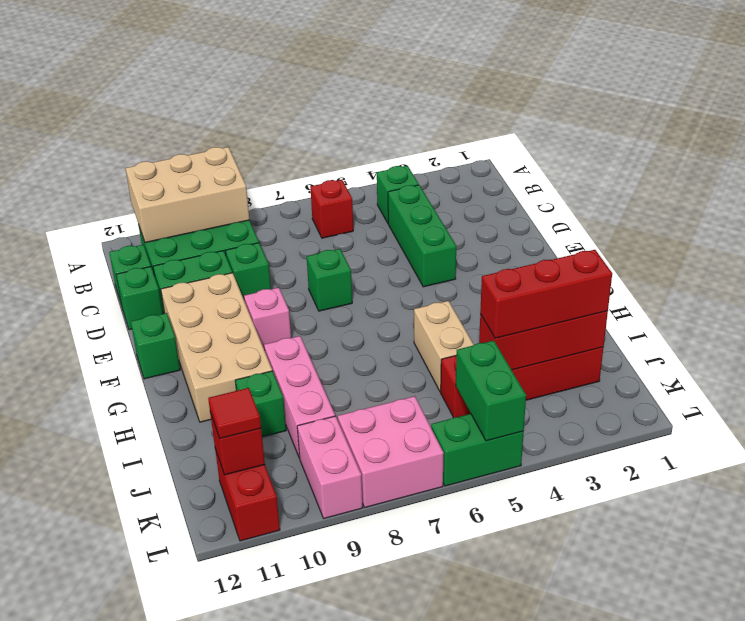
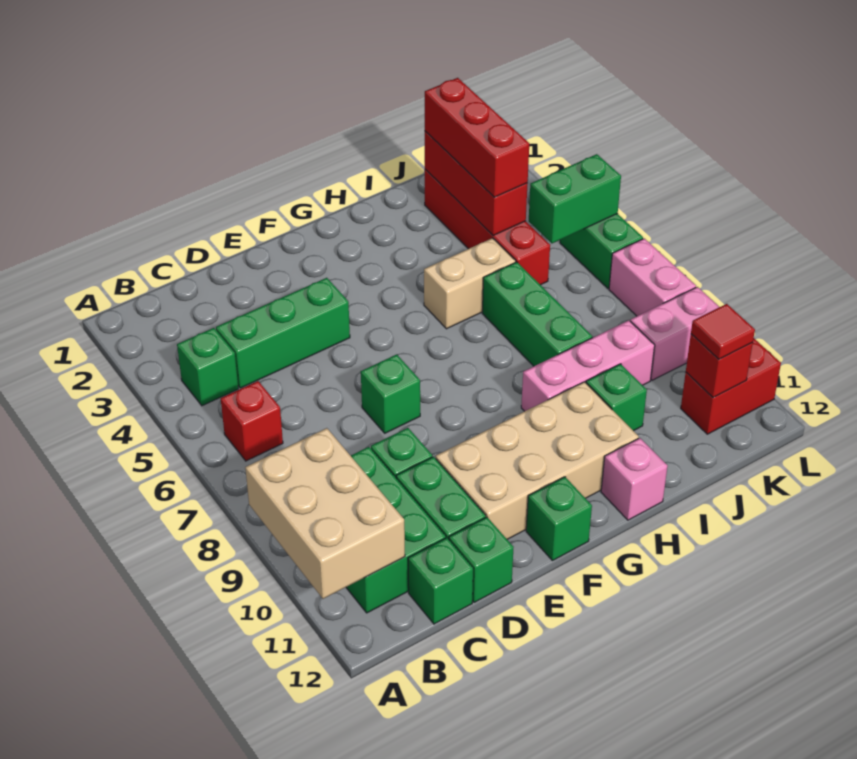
pink brick F9 level 1 -> pink brick H12 level 1
none -> green brick I6:I8 level 1
pink brick K7:L8 level 1 -> pink brick L7:L8 level 1

